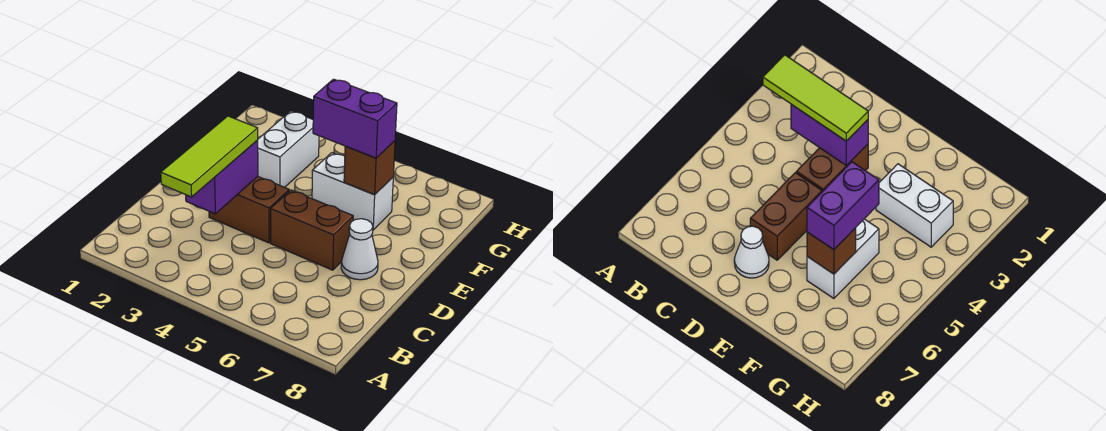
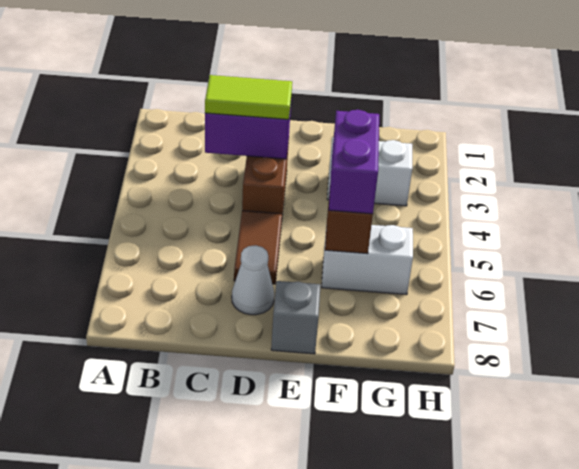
lime tile B3:D3 level 3 -> lime tile C3:D3 level 3
brown brick D5:D6 level 1 -> brown tile D5:D6 level 1
none -> grey brick E8 level 1
white brick F5:F6 level 1 -> white brick F6:G6 level 1

